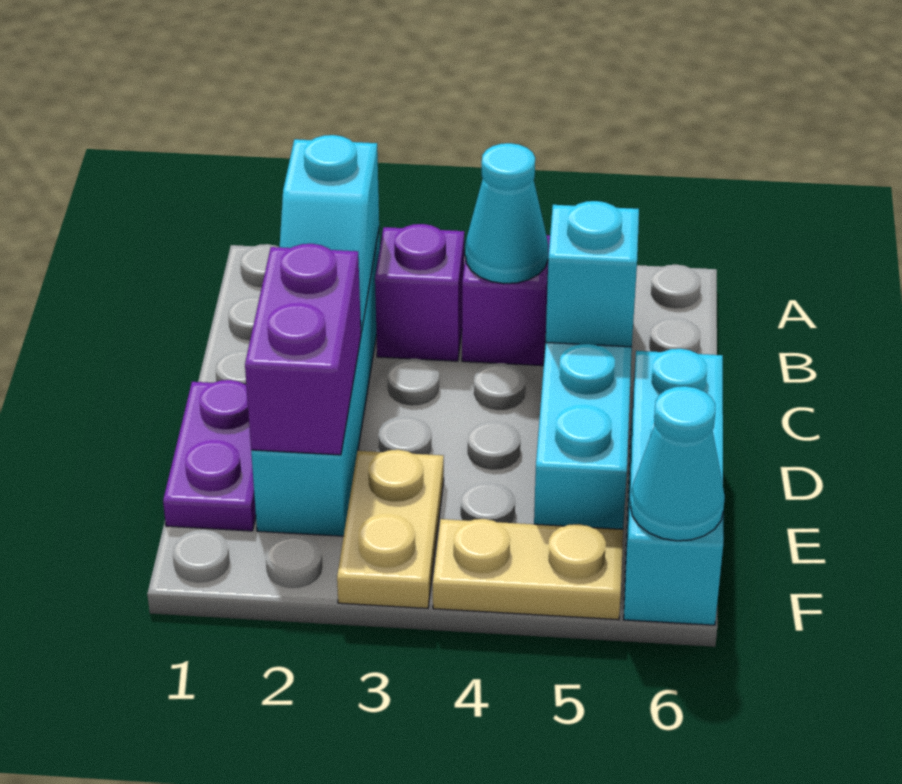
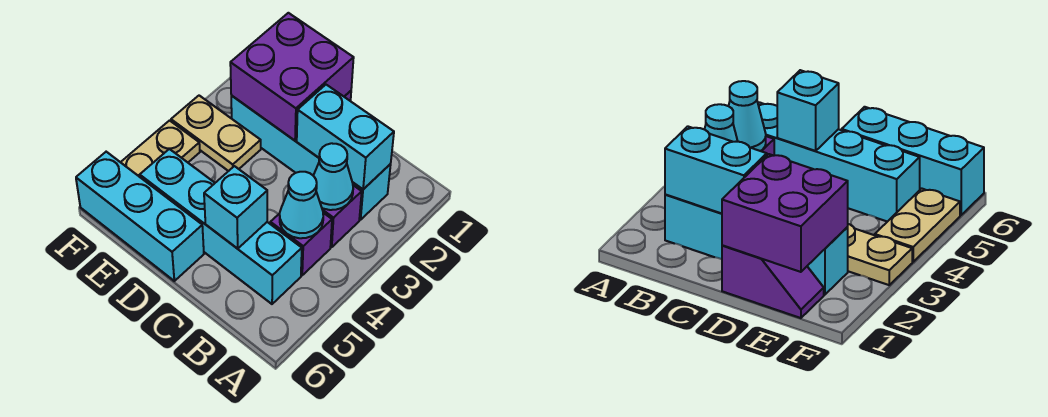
cyan slope B2:C2 level 2 top B -> cyan brick B2:C2 level 2
purple plate D1:E1 level 1 -> purple slope D1:E1 level 1 top D
purple brick D2:E2 level 2 -> purple brick D1:E2 level 2
cyan cone F6 level 2 -> cyan cone B3 level 2

